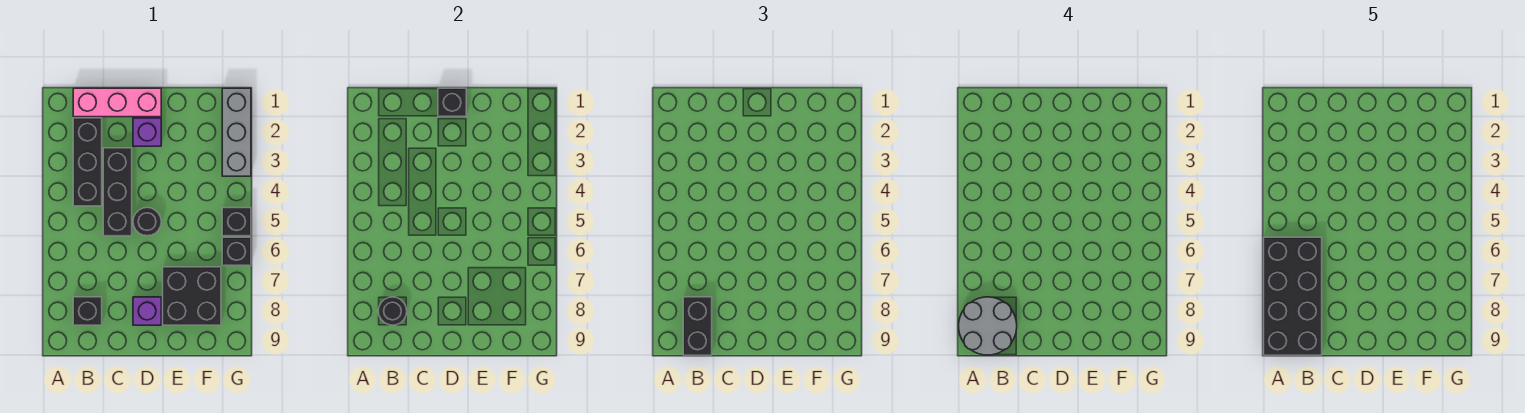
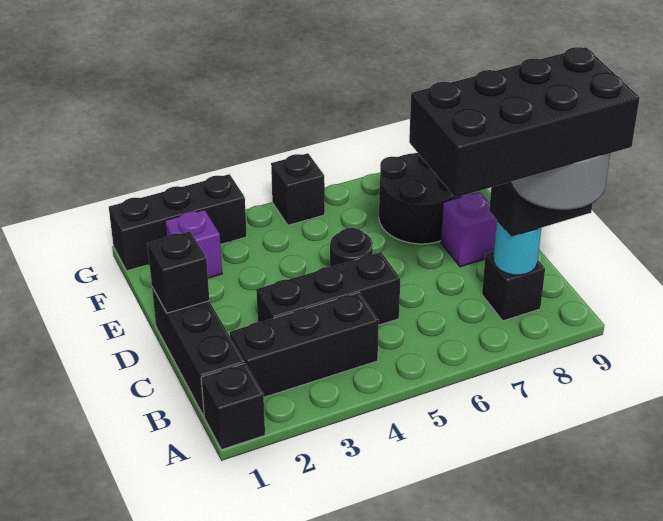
pink brick B1:D1 level 1 -> black brick B1:D1 level 1
black round brick B8 level 2 -> cyan round brick B8 level 2
purple brick D2 level 1 -> purple brick F2 level 1
black brick E7:F8 level 1 -> black round brick E7:F8 level 1
grey brick G1:G3 level 1 -> black brick G1:G3 level 1
black brick G6 level 1 -> black brick A1 level 1

